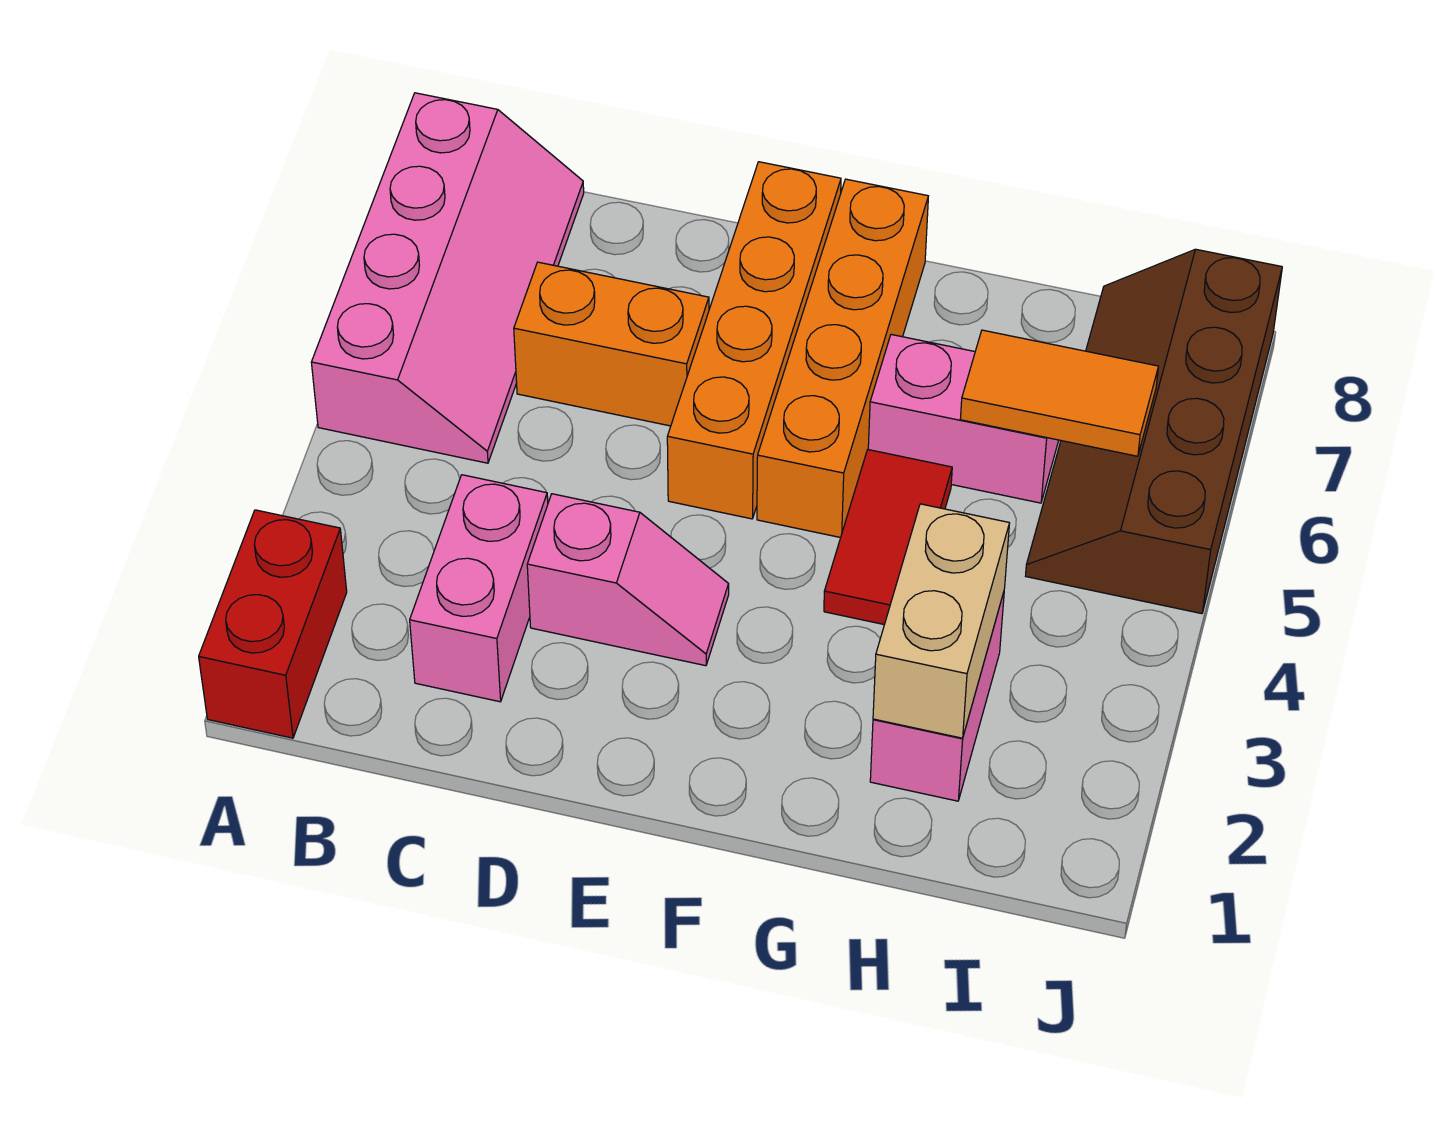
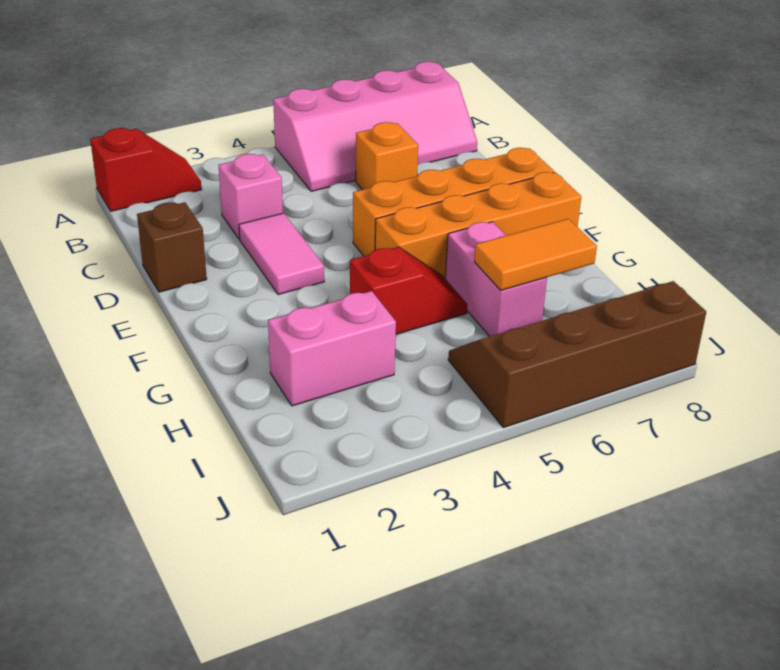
red brick A1:A2 level 1 -> red slope A1:A2 level 1 top 1
pink brick C2:C3 level 1 -> pink brick C3 level 1
orange brick C6:D6 level 1 -> orange brick C6 level 1
none -> brown brick D1 level 1
pink slope D3:E3 level 1 top D -> pink tile D3:E3 level 1
red tile G4:G5 level 1 -> red slope G4:G5 level 1 top 4
tan brick H2:H3 level 2 -> none
orange tile H6:I6 level 2 -> orange tile H6:H7 level 2

